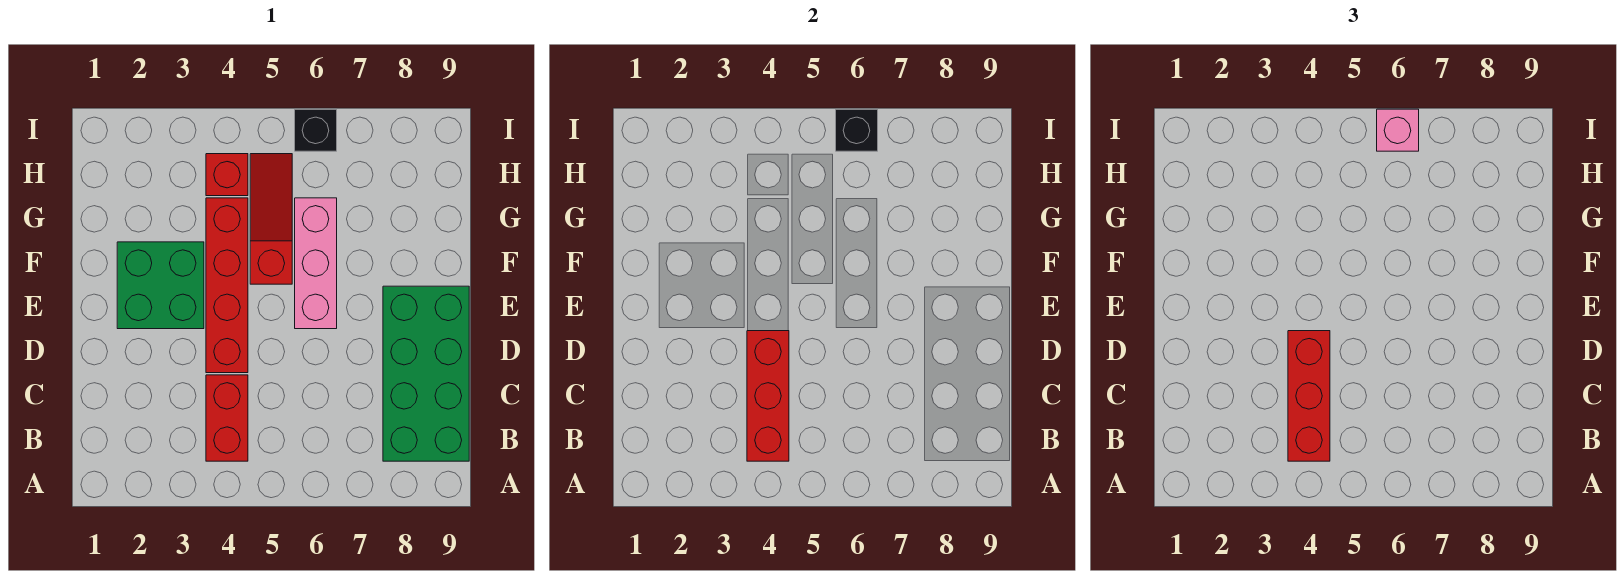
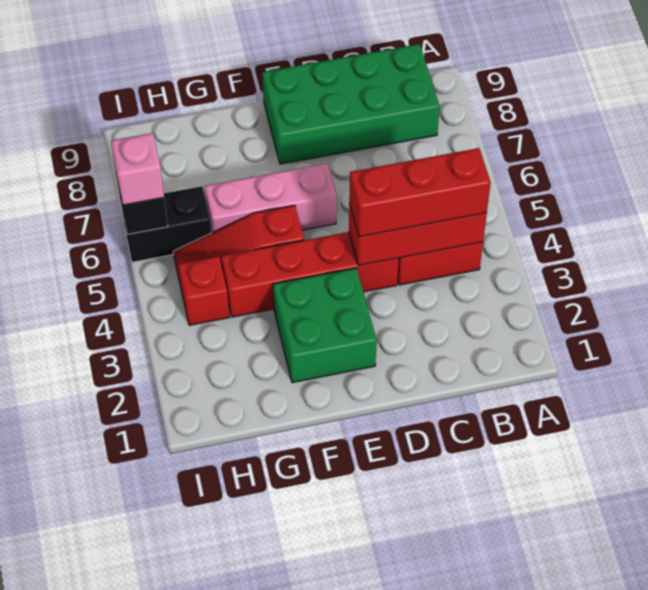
black brick I6 level 1 -> black brick H6:I6 level 1

